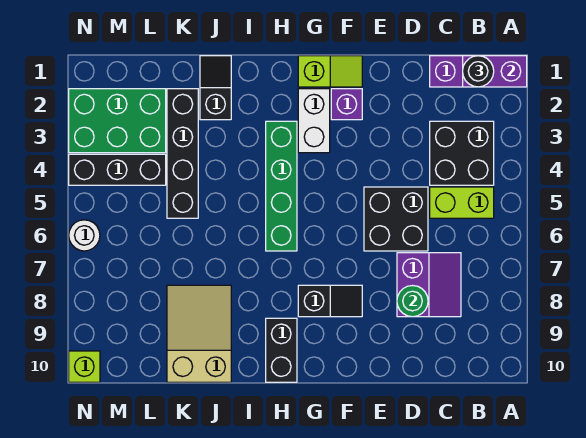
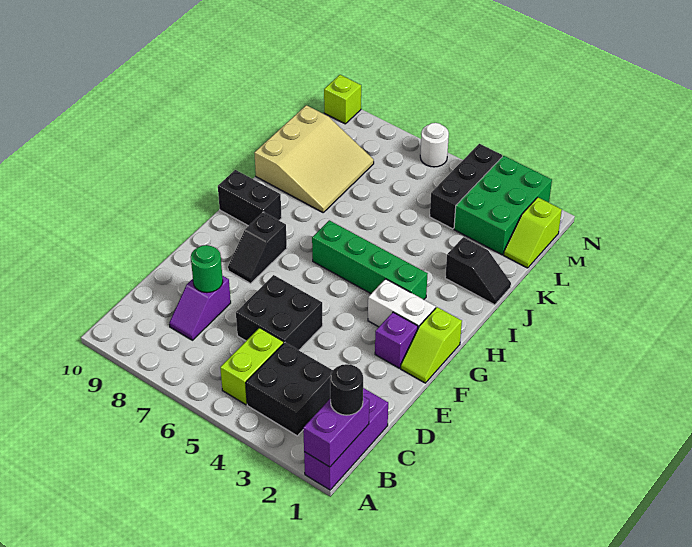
purple slope C7:D8 level 1 top D -> purple slope C8:D8 level 1 top D
tan slope J8:K10 level 1 top 10 -> tan slope J8:L10 level 1 top 10
black brick K2:K5 level 1 -> none
none -> lime slope L1:M1 level 1 top M

